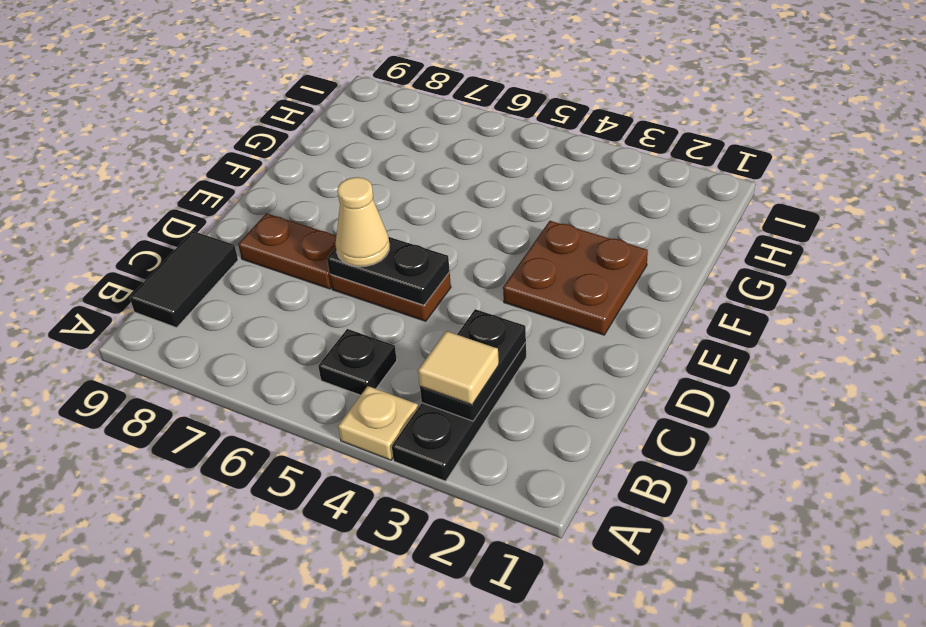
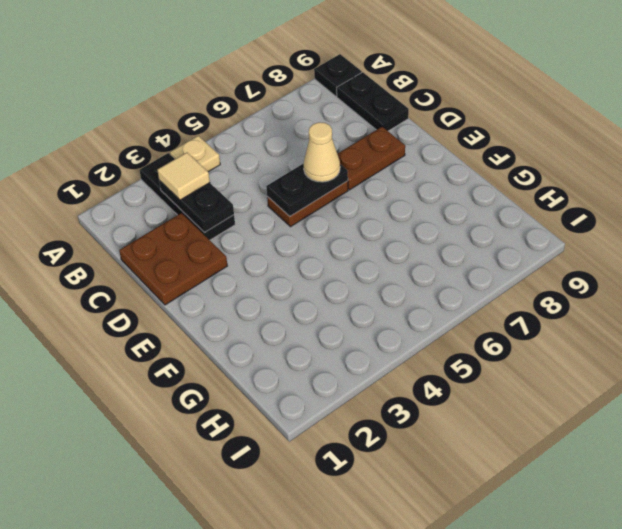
black plate B5 level 1 -> black plate A9 level 1
black tile B9:C9 level 1 -> black plate B9:C9 level 1
brown plate E2:F3 level 1 -> brown plate C1:D2 level 1

